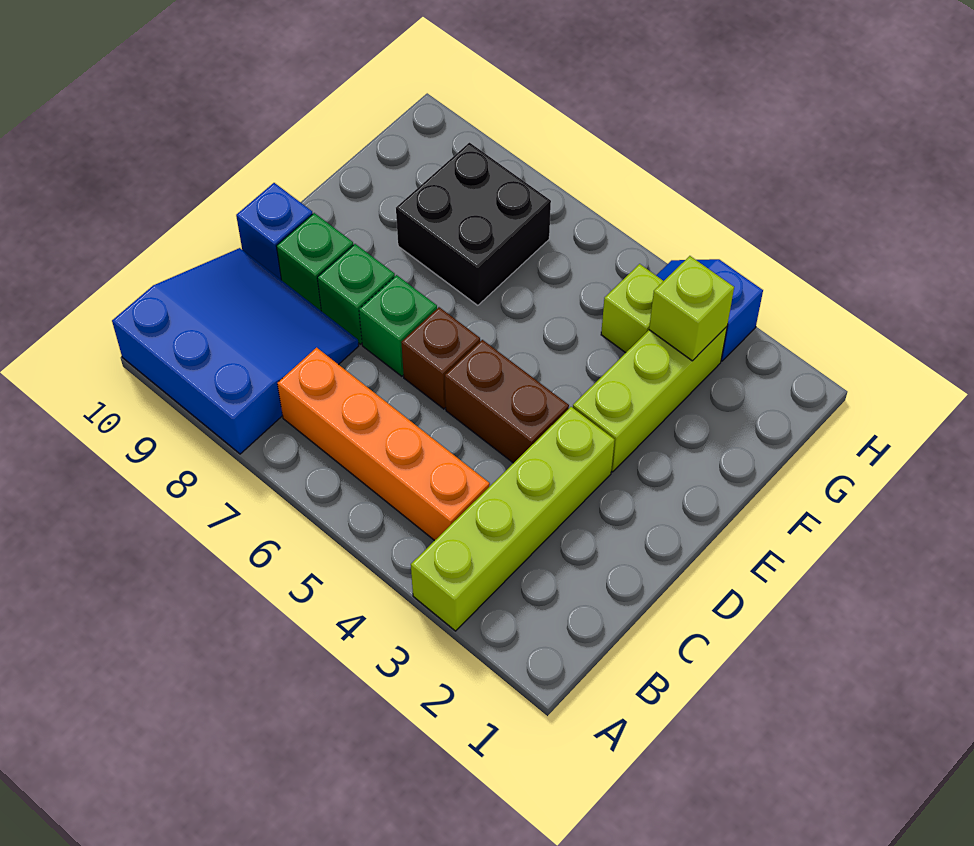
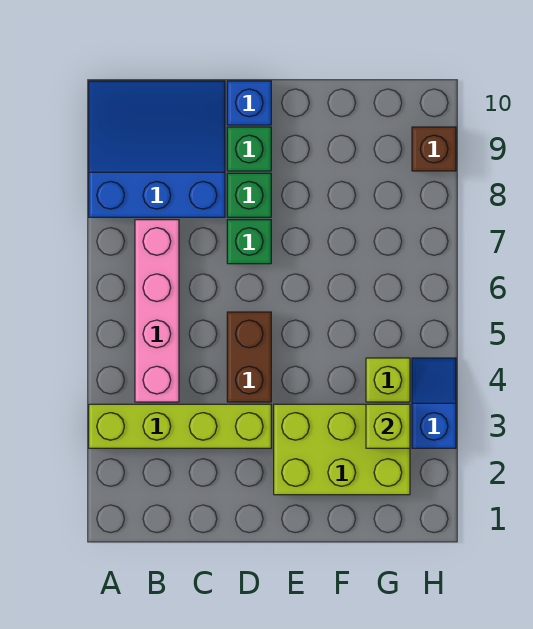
blue slope A8:C10 level 1 top A -> blue slope A8:C10 level 1 top 8
orange brick B4:B7 level 1 -> pink brick B4:B7 level 1
brown brick D6 level 1 -> brown brick H9 level 1
lime brick E3:G3 level 1 -> lime brick E2:G3 level 1
black brick F7:G8 level 1 -> none

